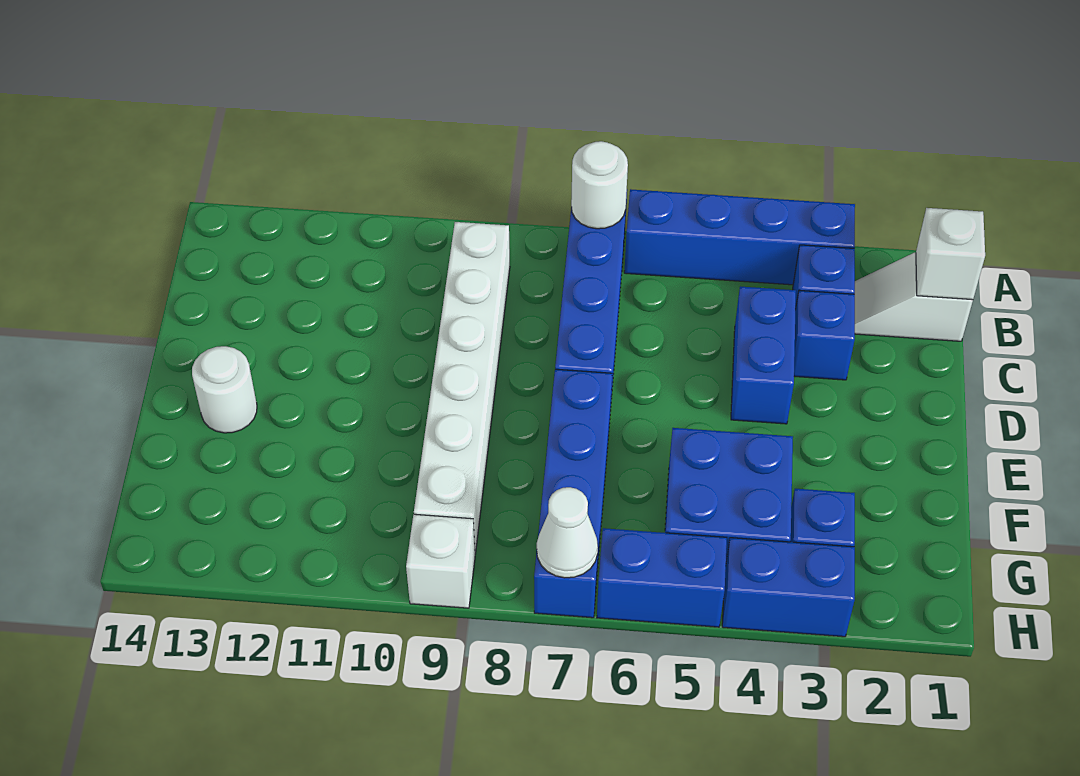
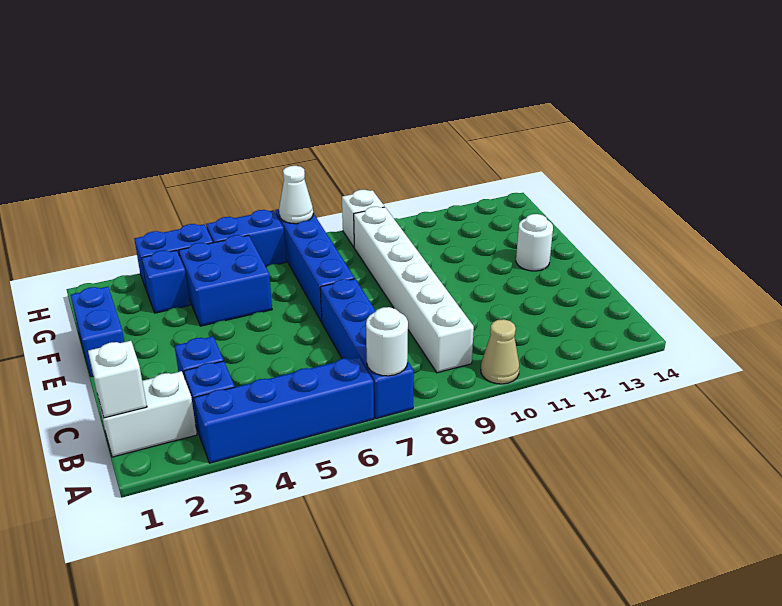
none -> tan cone A10 level 1
white slope B1:B2 level 1 top 1 -> white brick B1:B2 level 1
blue brick C4:D4 level 1 -> blue brick E1:F1 level 1

